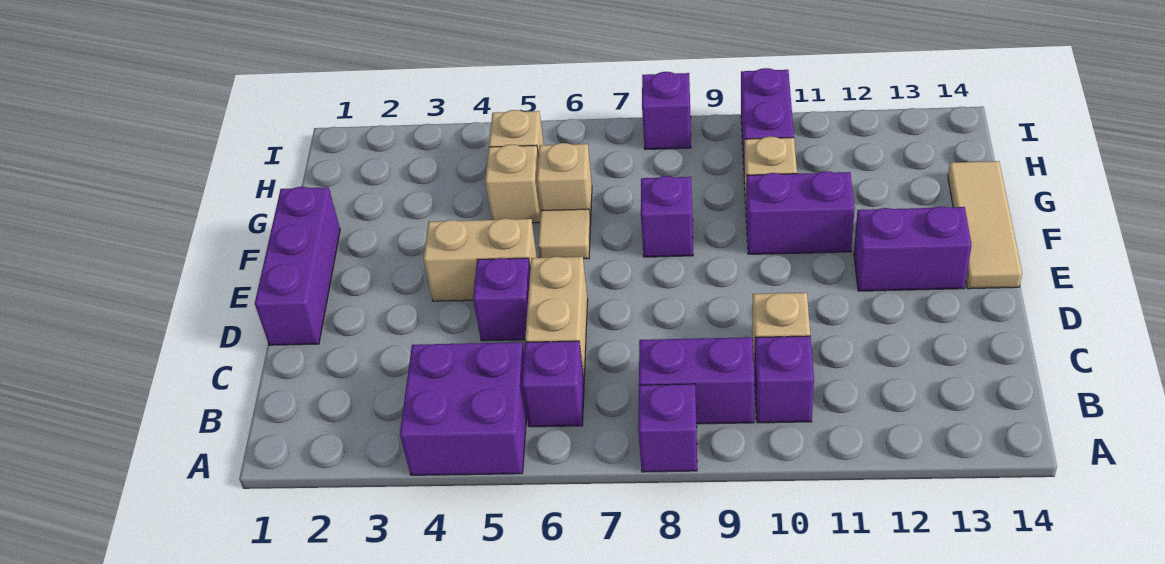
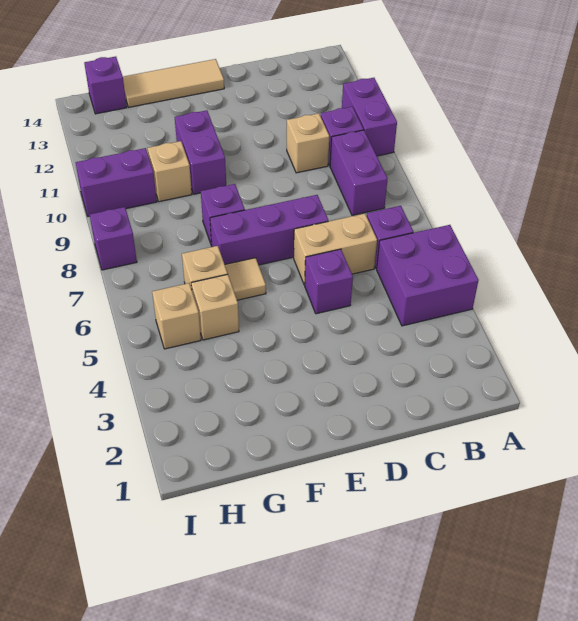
purple brick A8 level 1 -> purple brick H14 level 1
purple brick D1:F1 level 1 -> purple brick D7:F7 level 1
tan brick E4:E5 level 1 -> none
purple brick E12:E13 level 1 -> purple brick A10:A11 level 1

